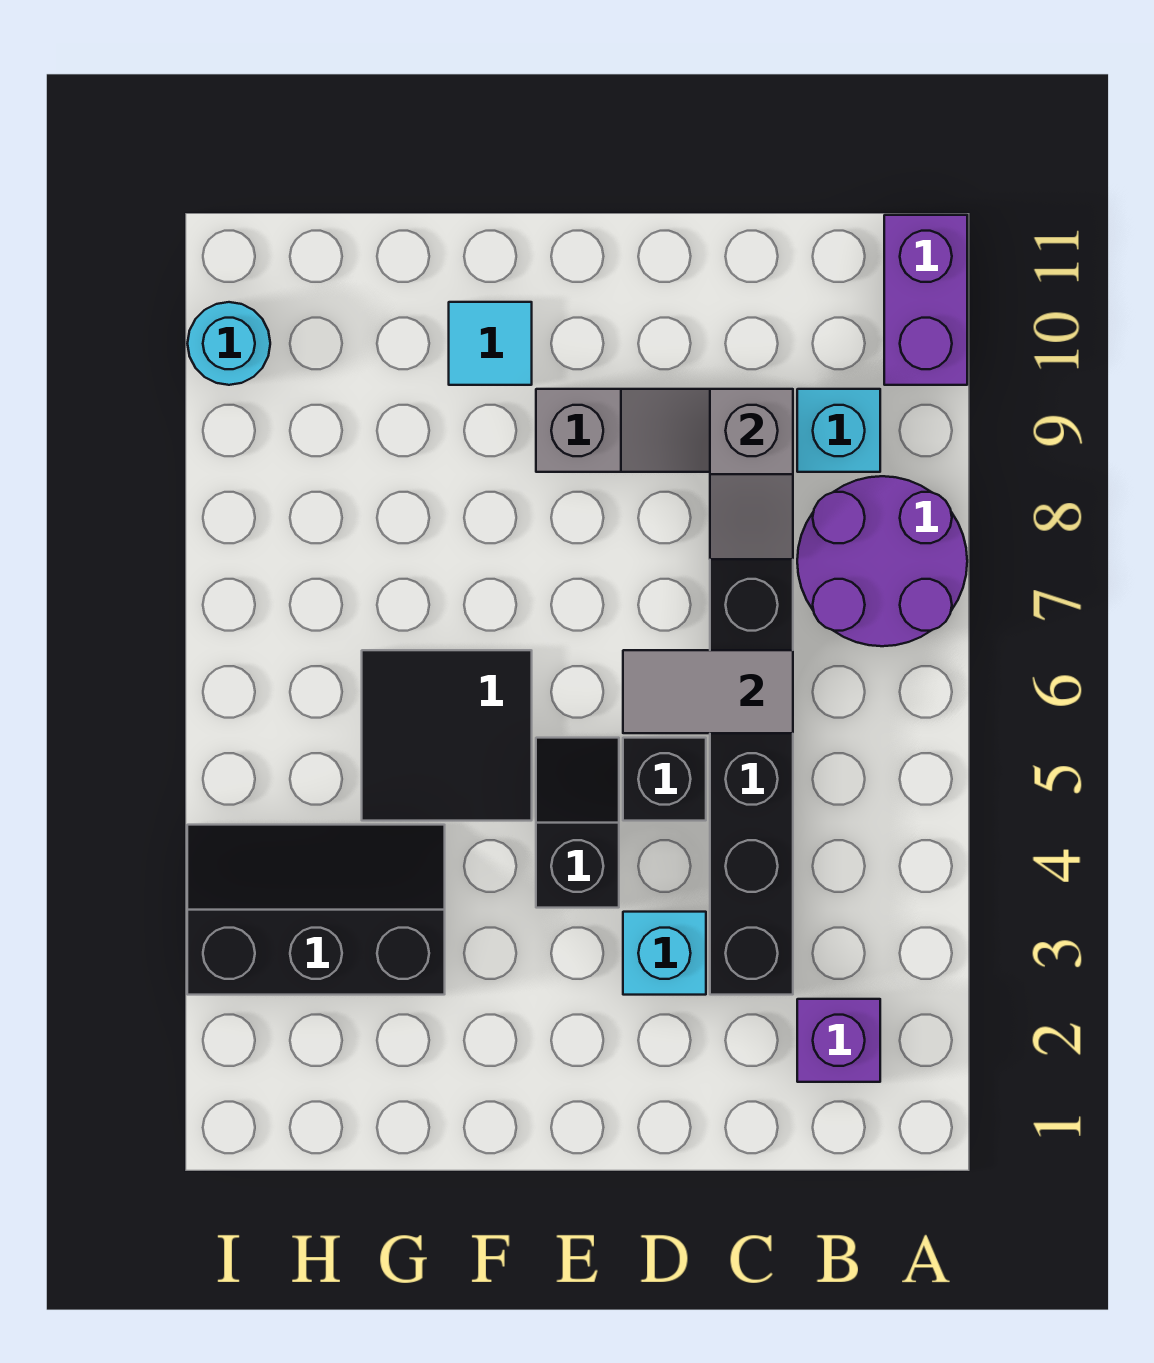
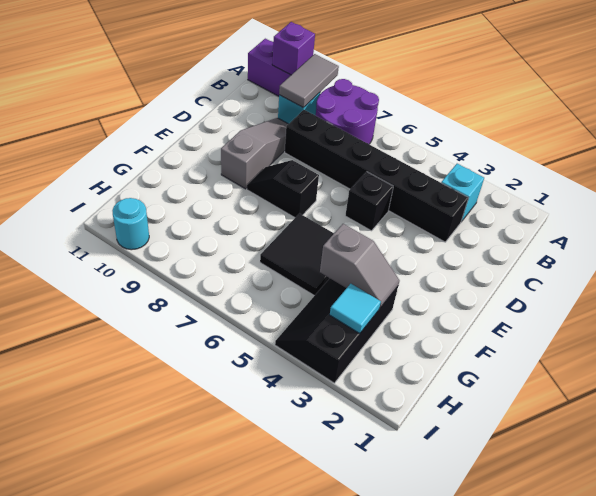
purple brick B2 level 1 -> purple brick A10 level 2
grey tile C6:D6 level 2 -> grey tile A9:B9 level 2
grey slope C8:C9 level 2 top 9 -> grey slope G3:G4 level 2 top 4
cyan brick D3 level 1 -> cyan brick B3 level 1
black slope E4:E5 level 1 top 4 -> black slope E7:E8 level 1 top 7
cyan tile F10 level 1 -> cyan tile H3 level 2

